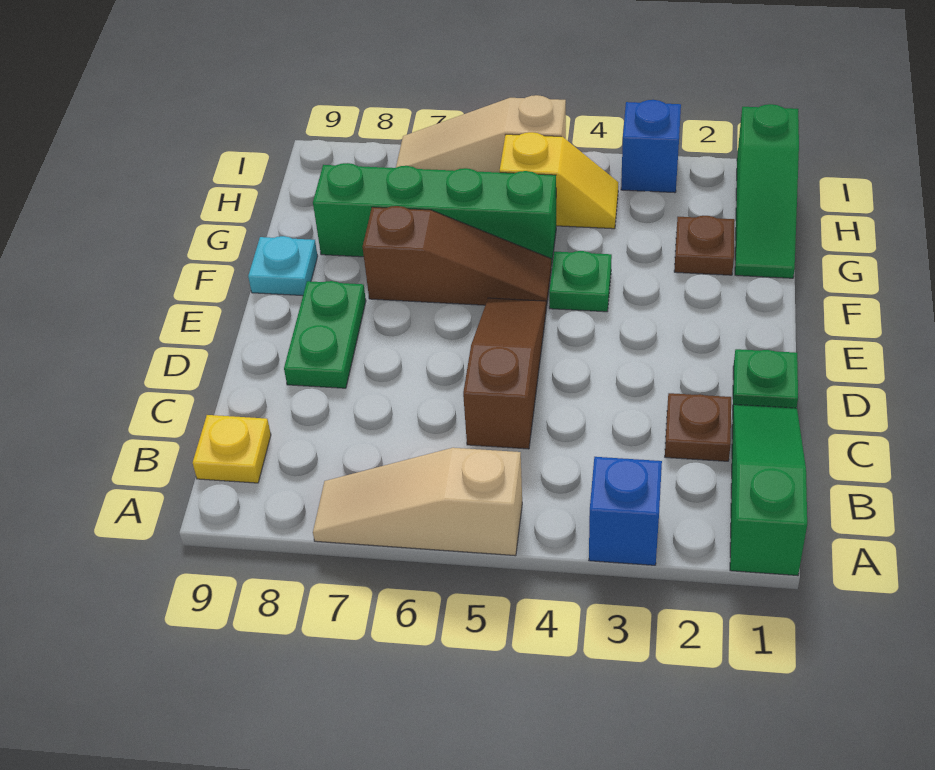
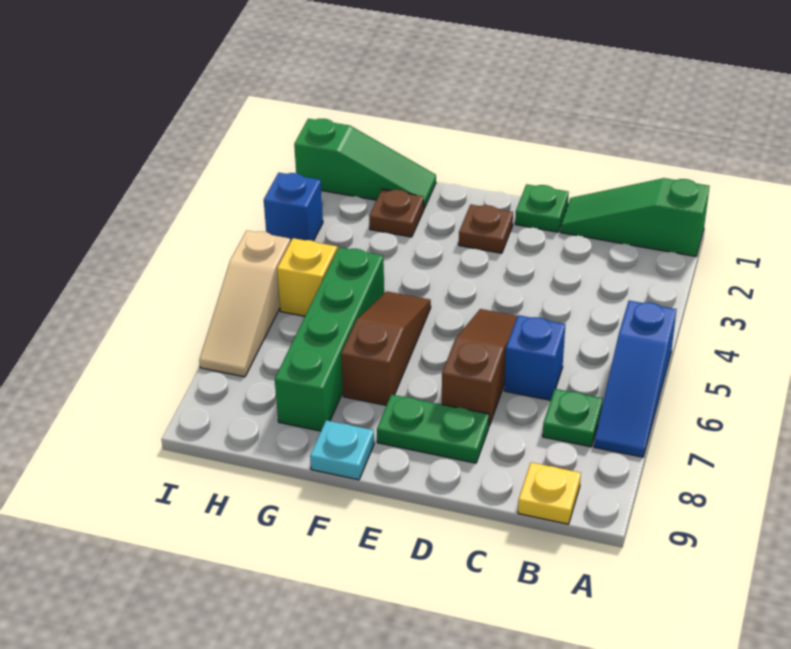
blue brick A3 level 1 -> blue brick C6 level 1
tan slope A5:A7 level 1 top 5 -> blue slope A5:A7 level 1 top 5
brown plate C2 level 1 -> brown plate E2 level 1
brown slope C5:E5 level 1 top C -> brown slope D5:D7 level 1 top 7
green plate F4 level 1 -> green plate B7 level 1

